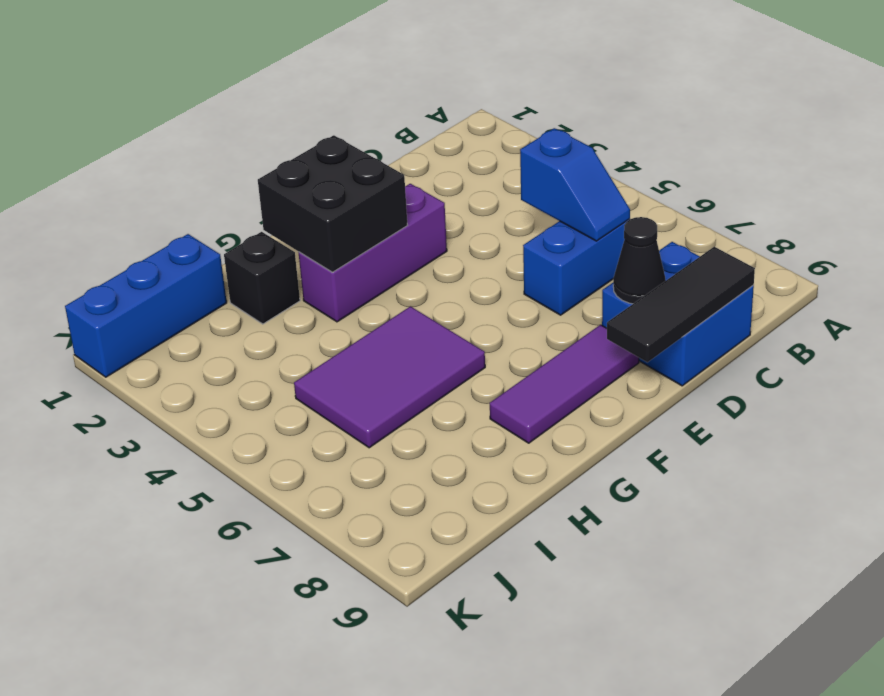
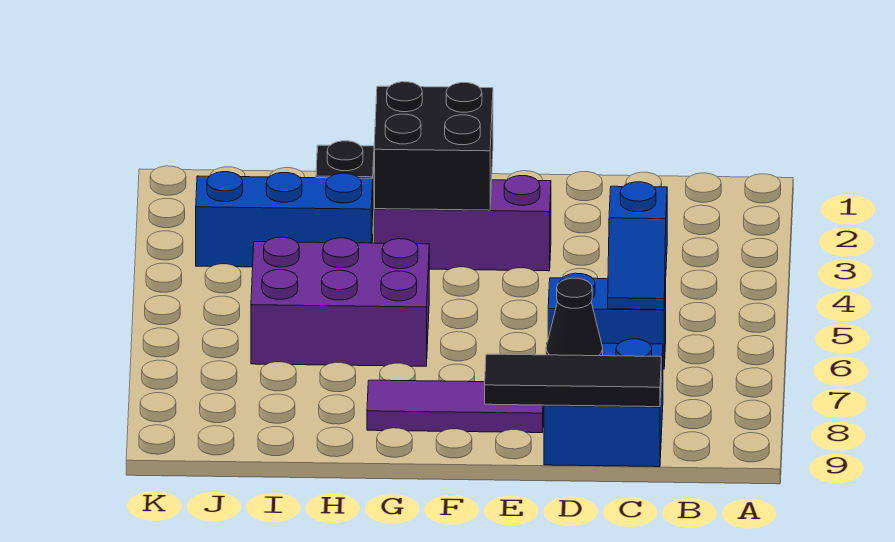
purple tile G5:I6 level 1 -> purple brick G5:I6 level 1
blue brick I1:K1 level 1 -> blue brick H3:J3 level 1

